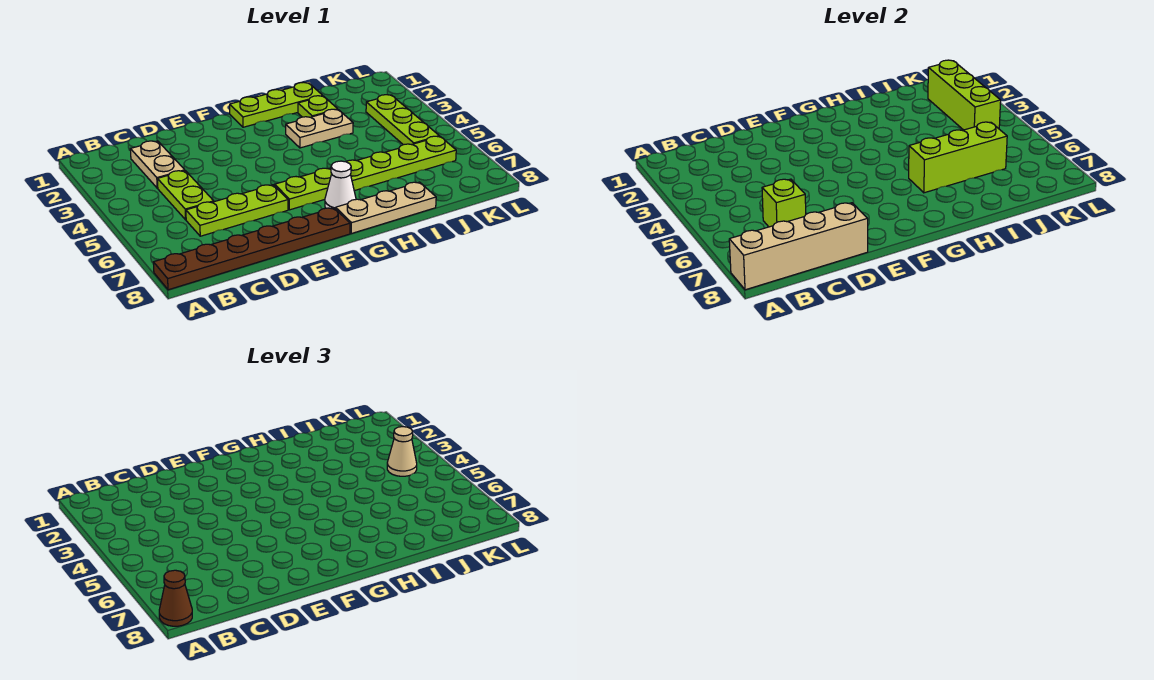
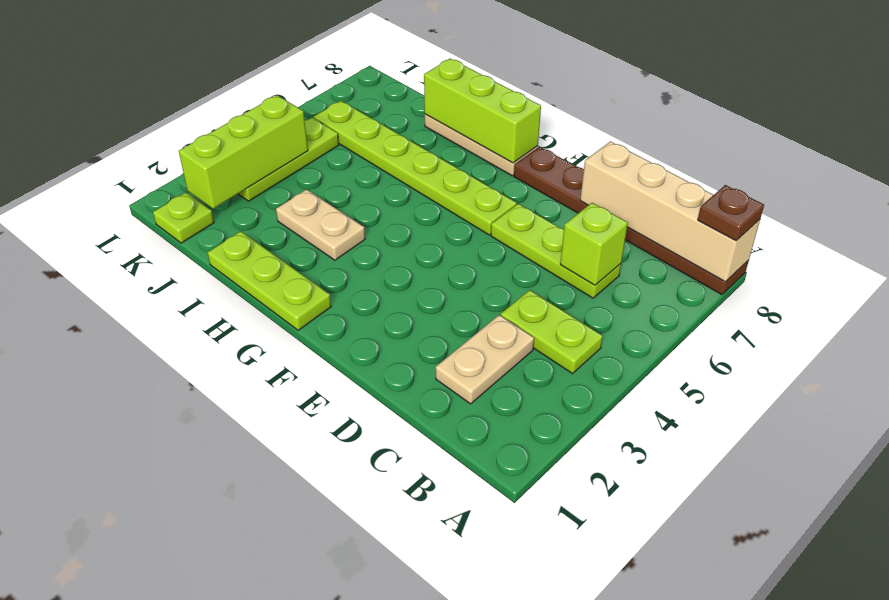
brown cone A8 level 3 -> brown plate A8 level 3
lime plate C4:C5 level 1 -> lime plate B4:C4 level 1
white cone G7 level 1 -> none
lime brick H6:J6 level 2 -> lime brick G8:I8 level 2
lime plate I2 level 1 -> lime plate K1 level 1
tan cone K4 level 3 -> none

